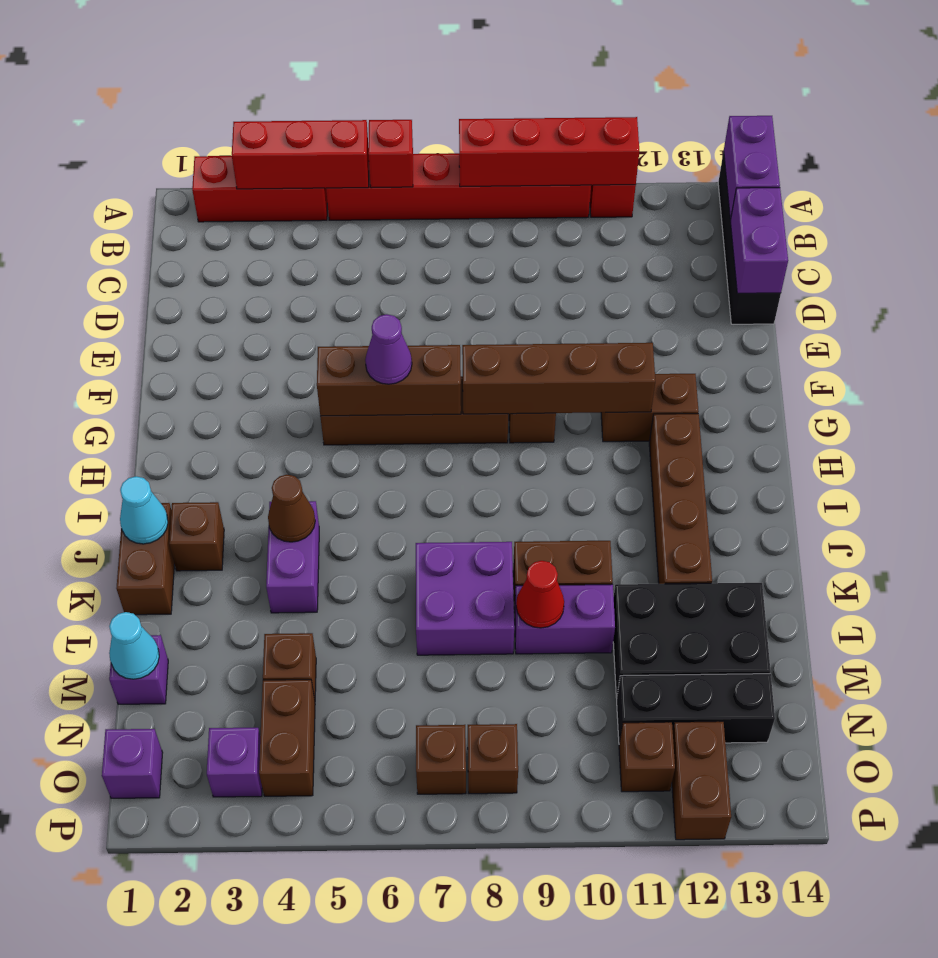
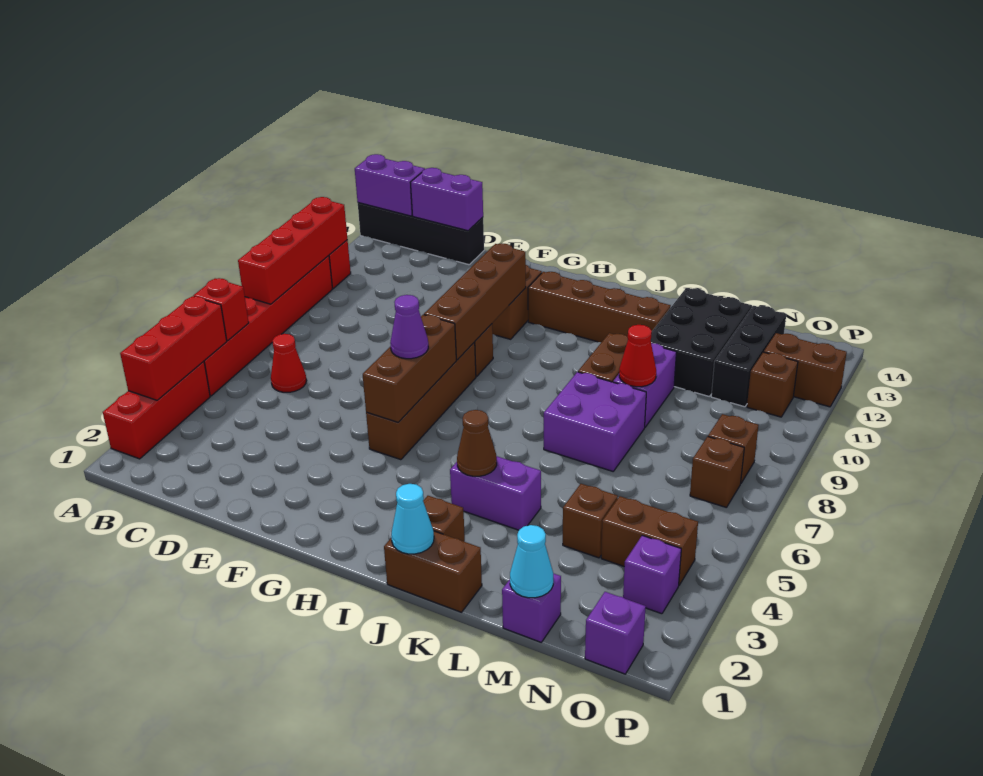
none -> red cone C6 level 1

